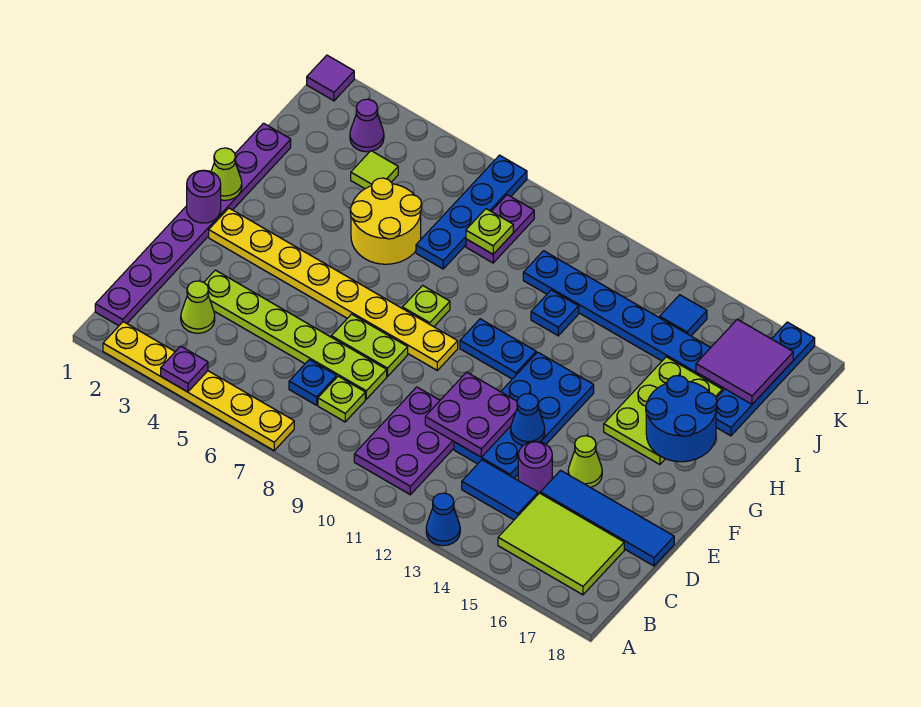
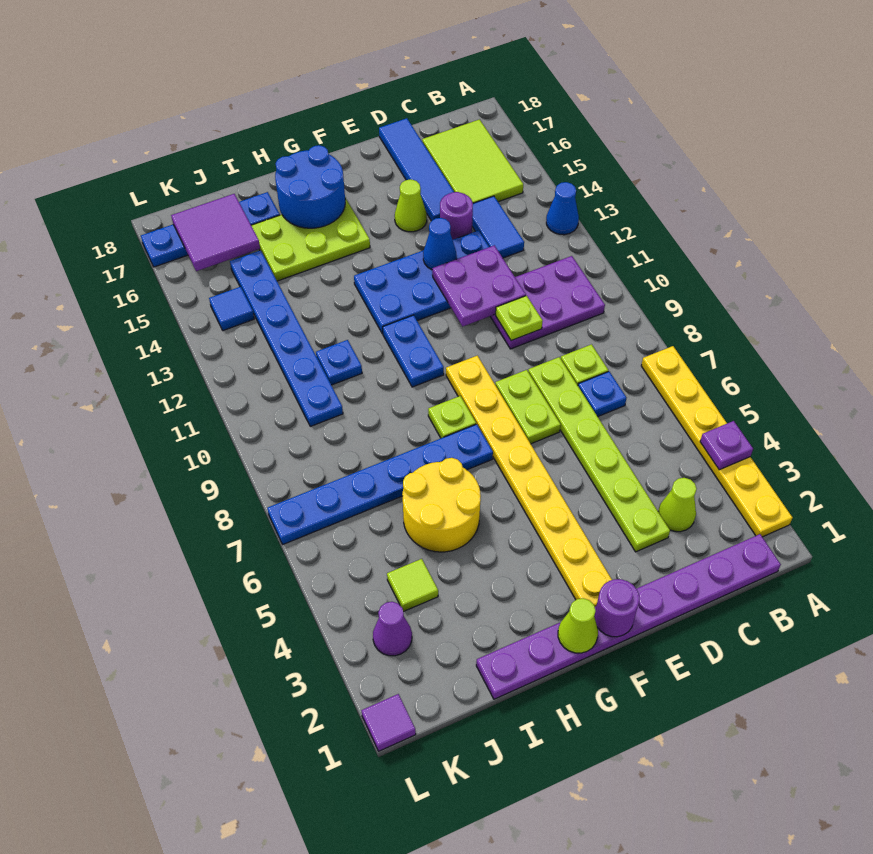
blue plate I7:L7 level 1 -> blue plate G7:L7 level 1
purple plate J8:K8 level 1 -> none
lime plate J8 level 2 -> lime plate D10 level 2

